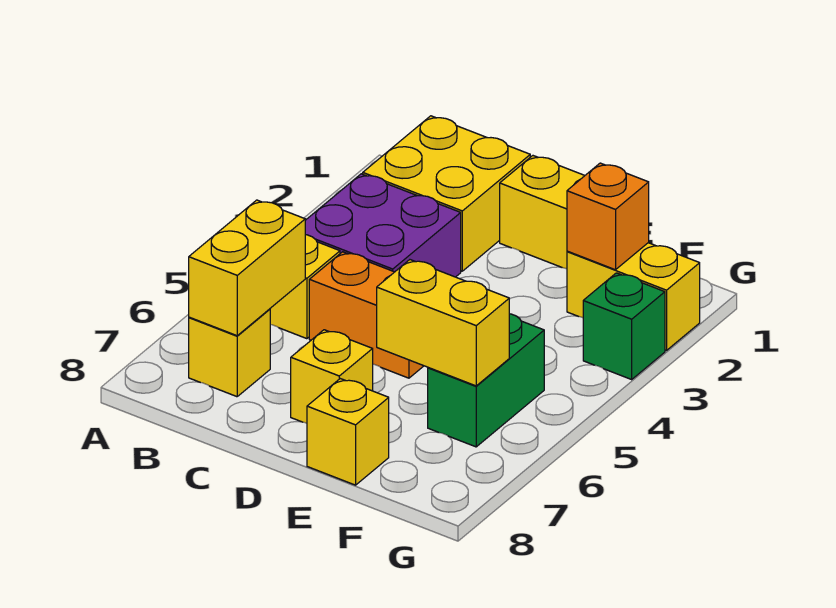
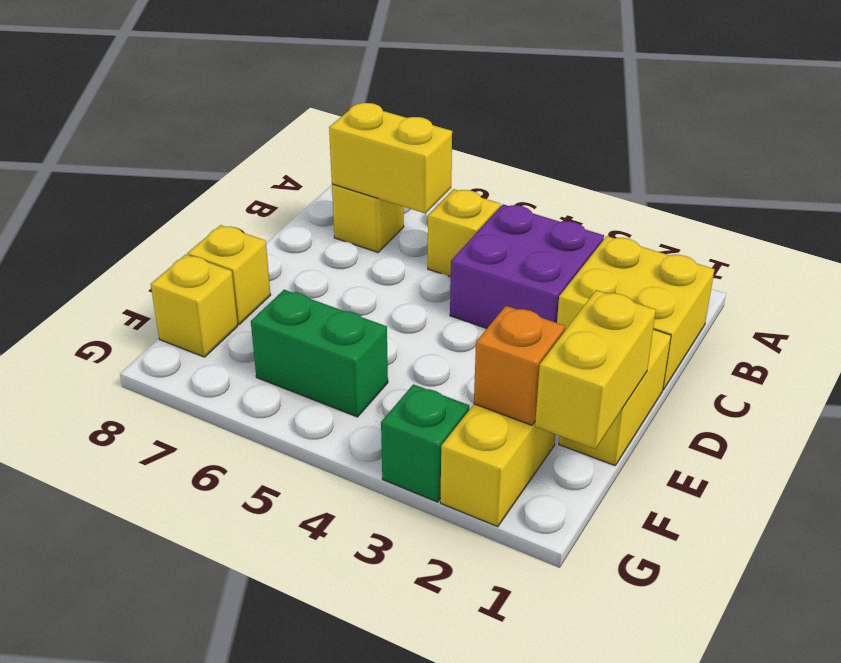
orange brick C5:D5 level 1 -> none
yellow brick D7 level 1 -> yellow brick F8 level 1
yellow brick E6:F6 level 2 -> yellow brick E1:F1 level 2

